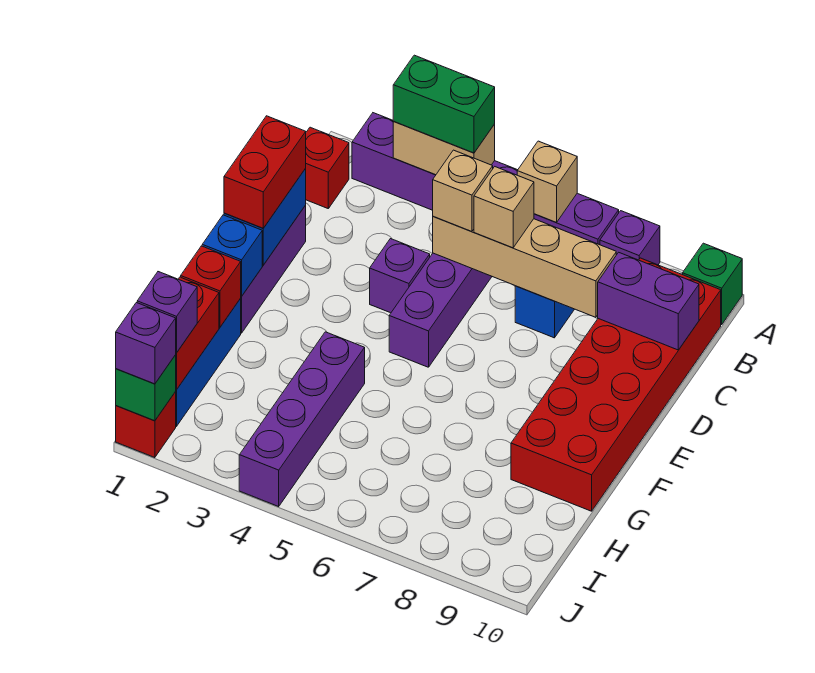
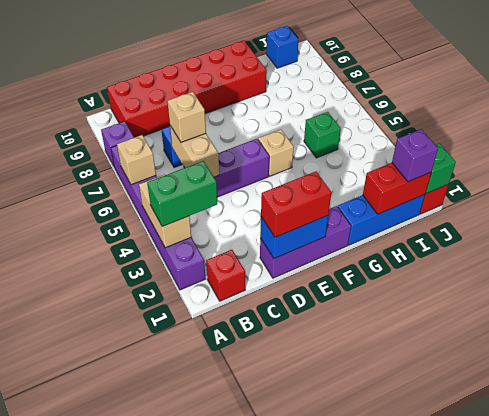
green brick A3:A4 level 3 -> green brick A3:B3 level 3
green brick A10 level 1 -> green brick H5 level 1
tan brick C5:C8 level 2 -> tan brick C5:C6 level 2
tan brick C5 level 3 -> tan brick F5 level 1
purple brick C9:C10 level 2 -> none
purple brick D4 level 1 -> none
blue brick F1 level 2 -> blue brick I10 level 1
red brick G1 level 2 -> none
purple brick G4:J4 level 1 -> none
purple brick J1 level 3 -> none

